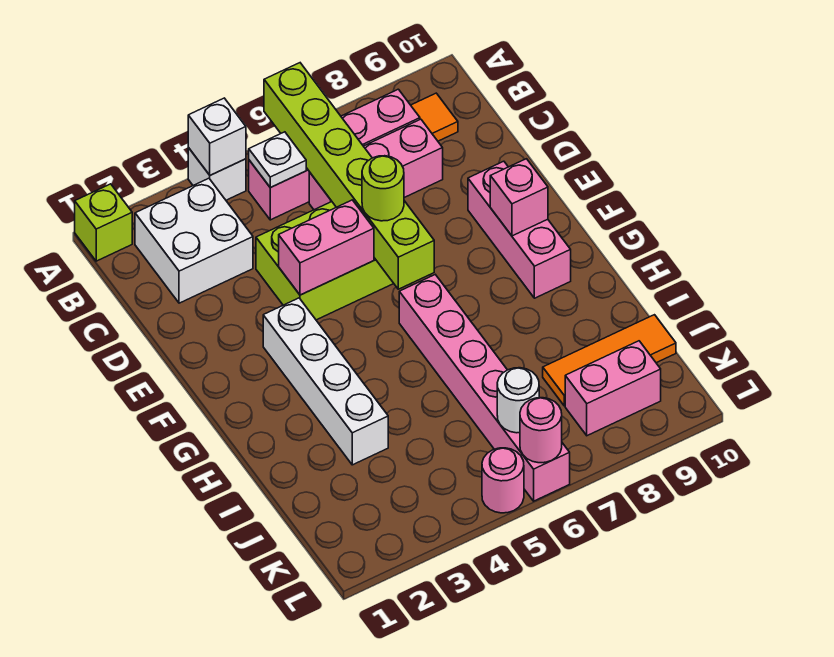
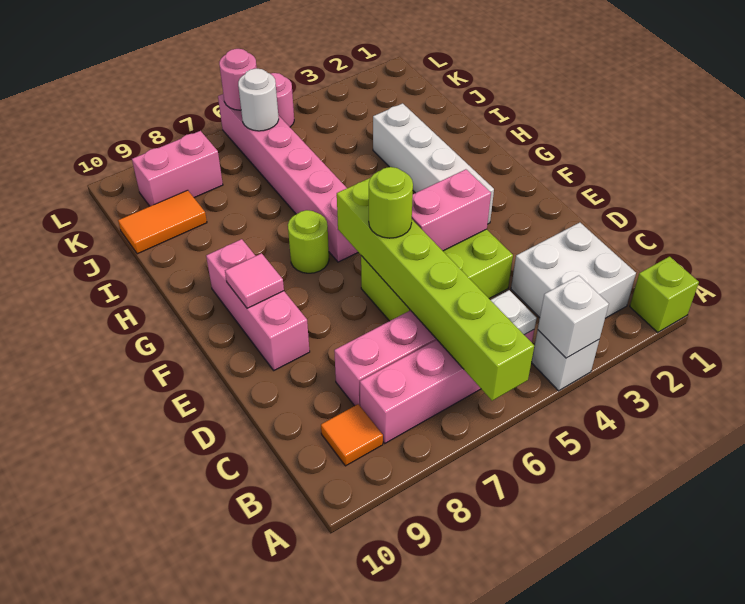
pink brick F9 level 2 -> pink tile F9 level 2
none -> lime round brick G7 level 1
orange tile J8:J10 level 1 -> orange tile J9:J10 level 1

